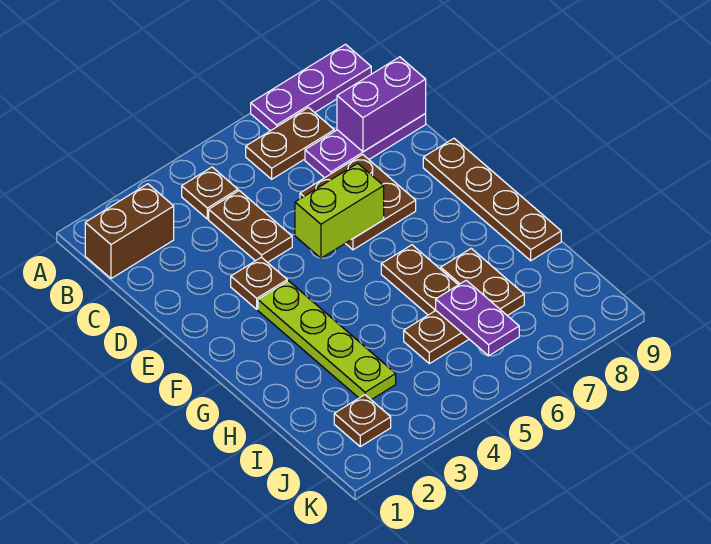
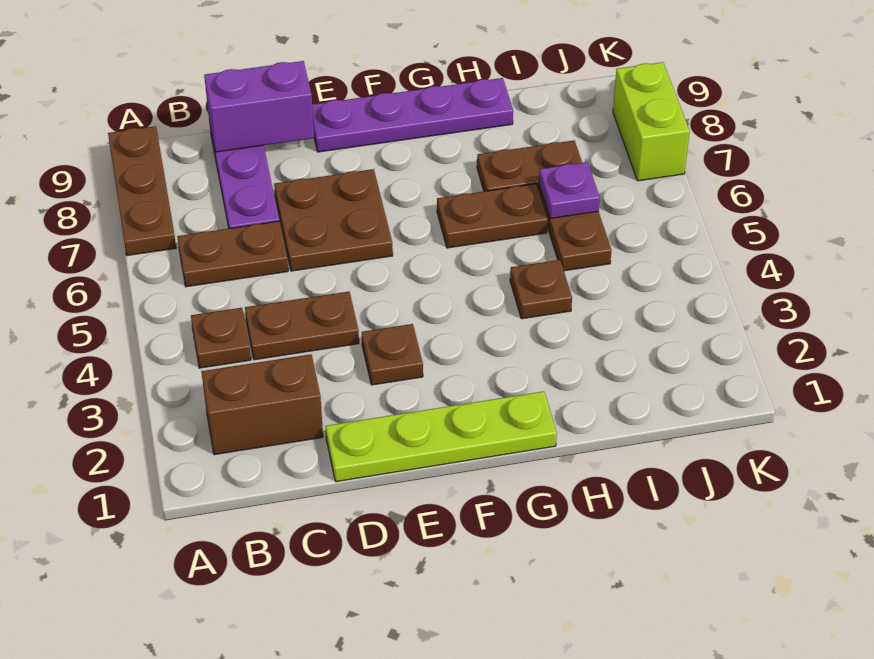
purple plate A7:A9 level 1 -> brown plate A7:A9 level 1
brown brick B1:B2 level 1 -> brown brick B2:C2 level 1
brown plate B6:B7 level 1 -> brown plate B6:C6 level 1
purple brick C8:C9 level 2 -> purple brick C9:D9 level 2
lime brick E5:E6 level 2 -> lime brick K7:K8 level 1
brown plate E9:H9 level 1 -> purple plate E9:H9 level 1
lime plate F3:I3 level 1 -> lime plate D1:G1 level 1
purple plate I6:J6 level 2 -> purple plate I6 level 2
brown plate J2 level 1 -> brown plate H4 level 1

